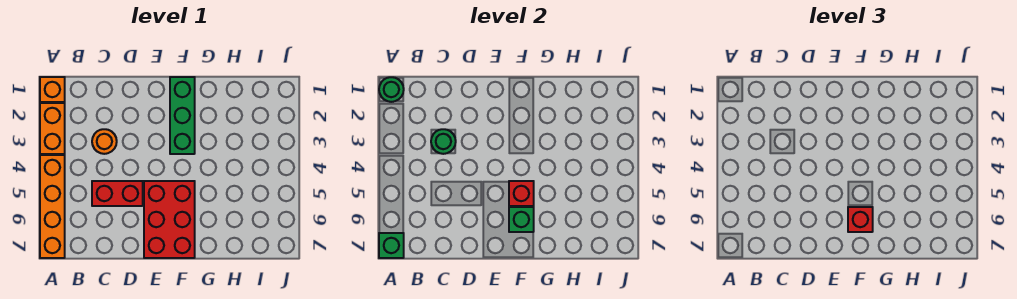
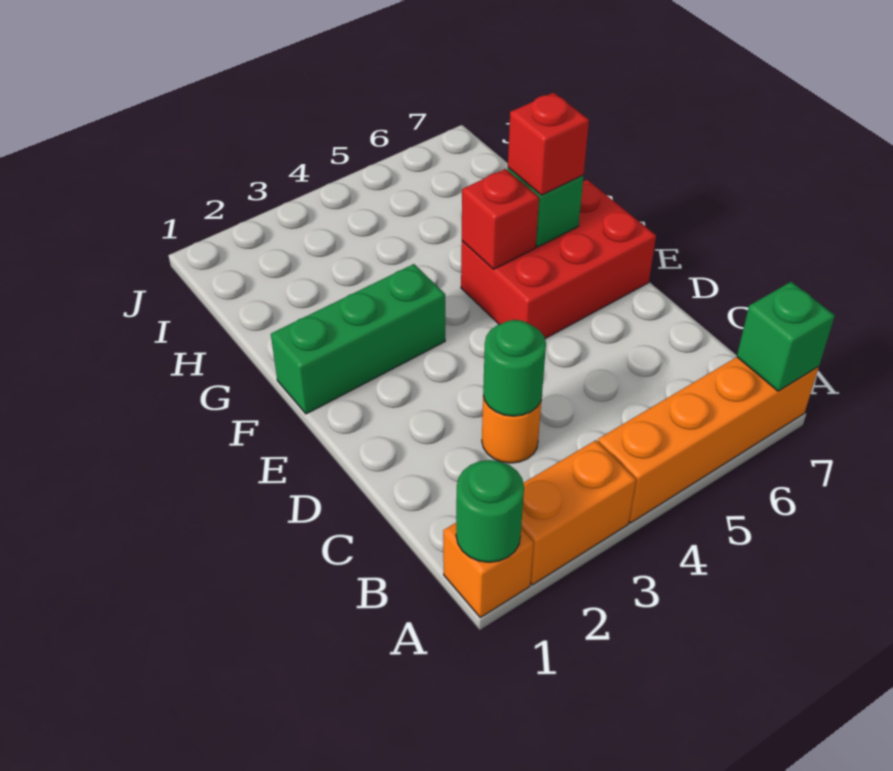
red brick C5:D5 level 1 -> none

